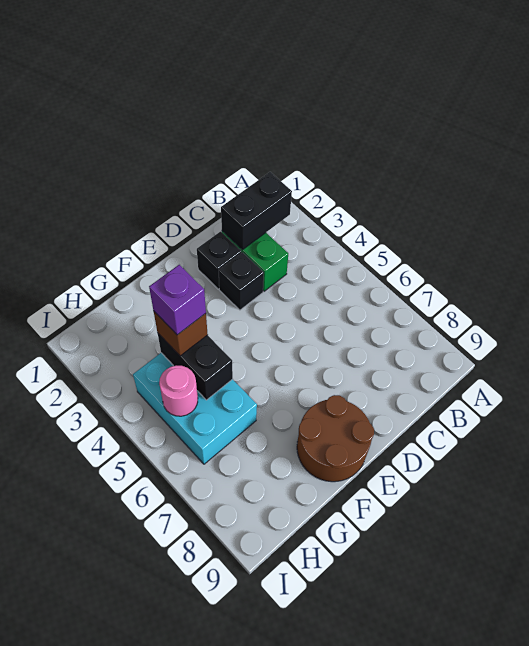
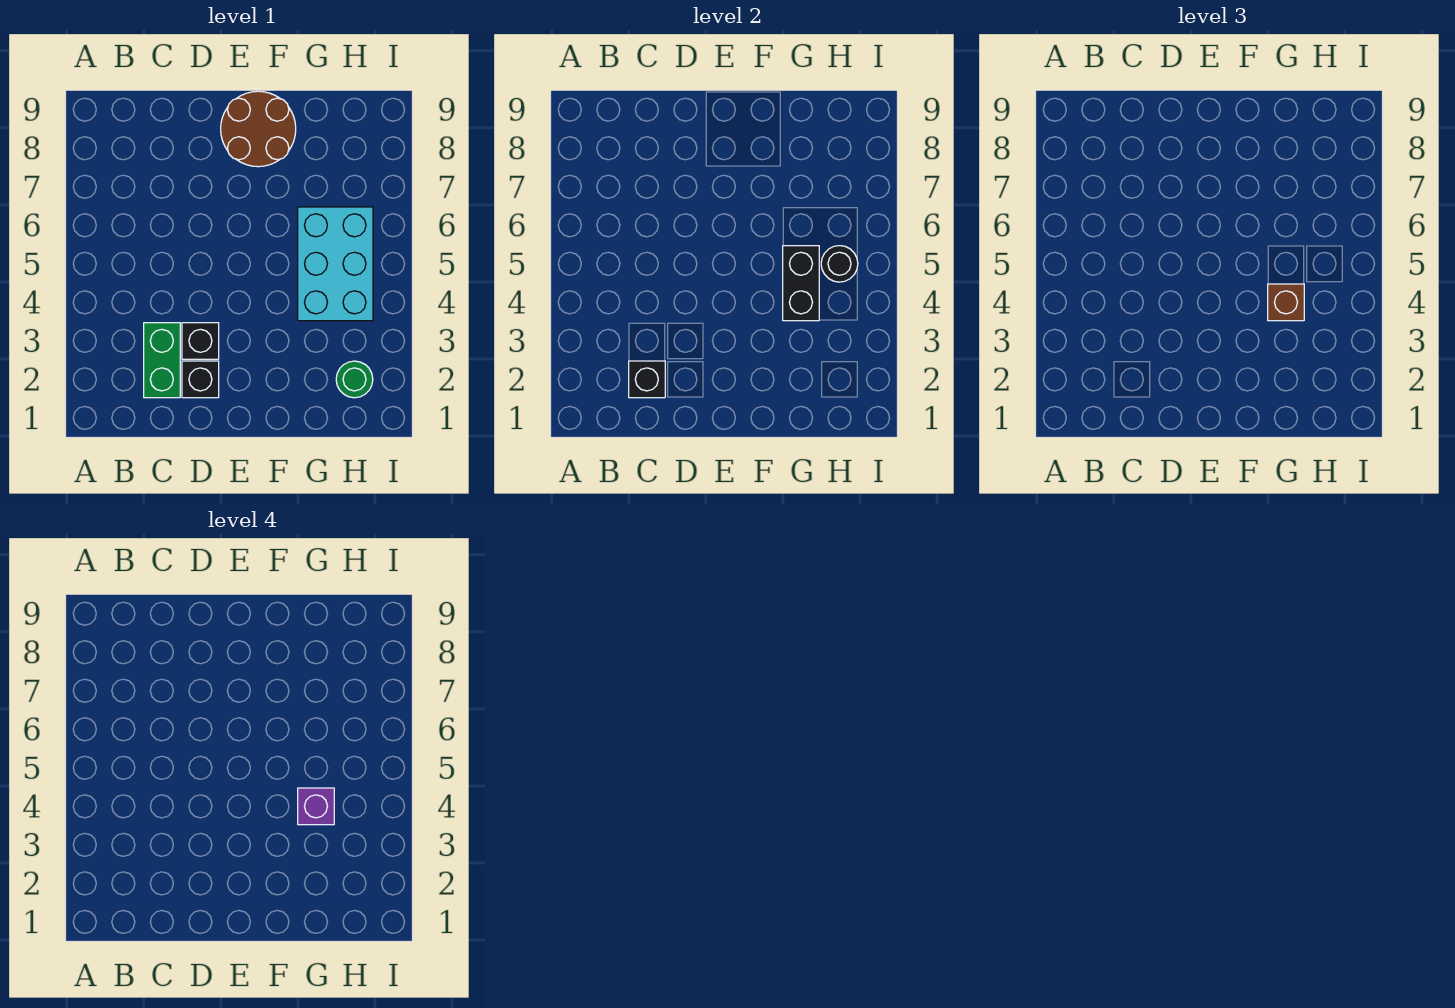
black brick B2:C2 level 2 -> black brick C2 level 2
none -> green round brick H2 level 1
pink round brick H5 level 2 -> black round brick H5 level 2

